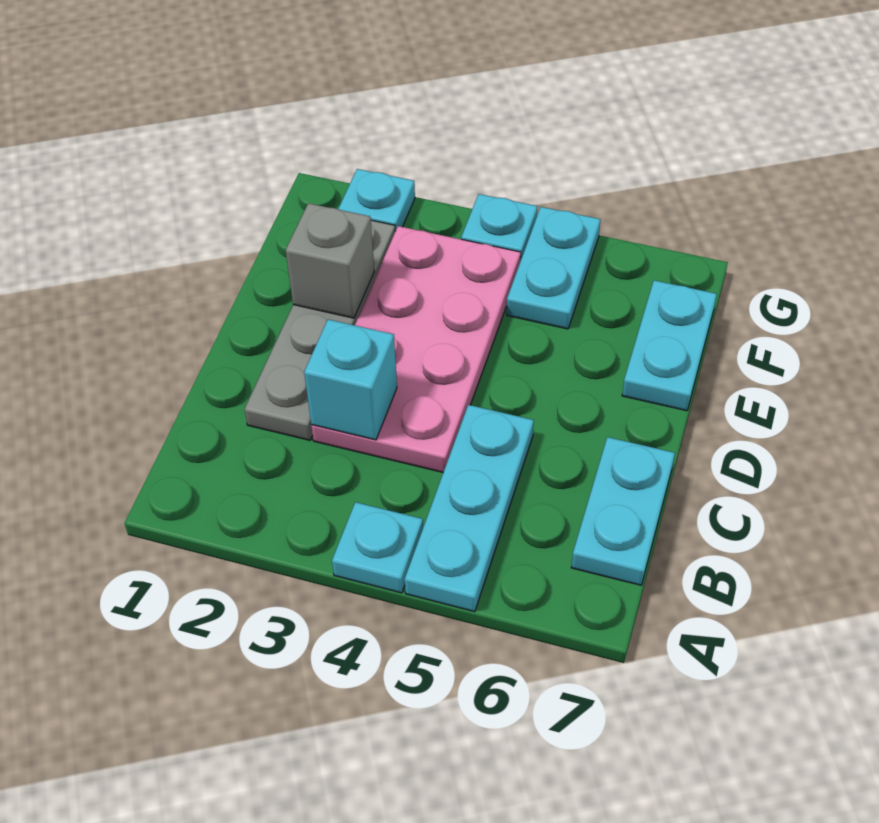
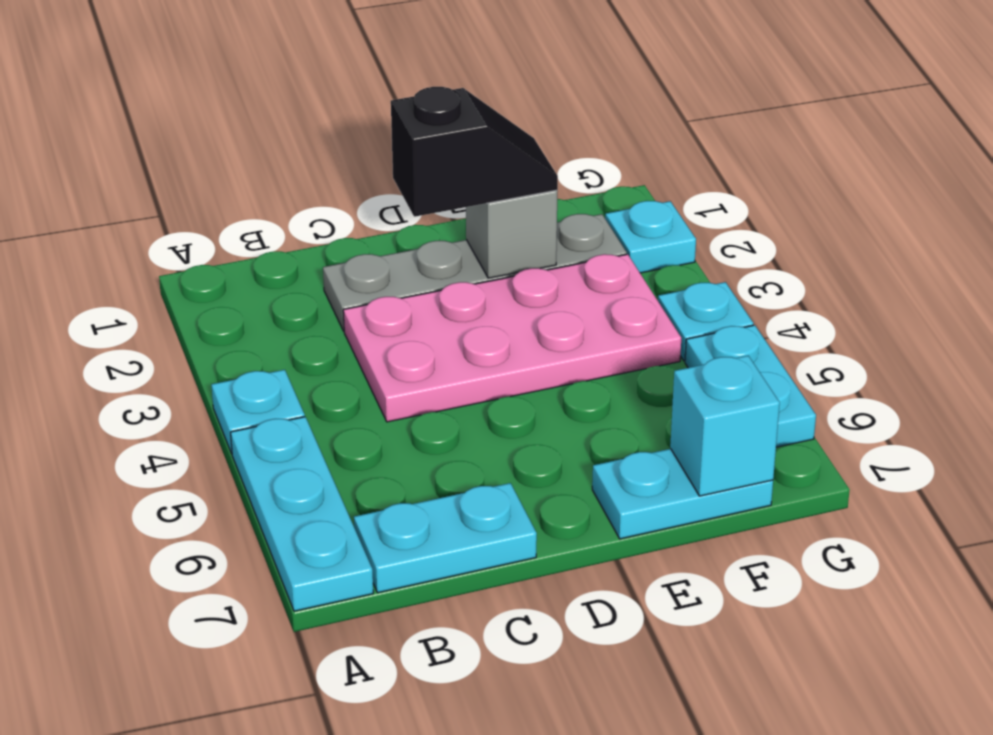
cyan plate A5:C5 level 1 -> cyan plate A5:A7 level 1
cyan brick C3 level 2 -> cyan brick F7 level 2
none -> black slope D2:E2 level 3 top D
cyan plate F5:G5 level 1 -> cyan plate G5:G6 level 1

